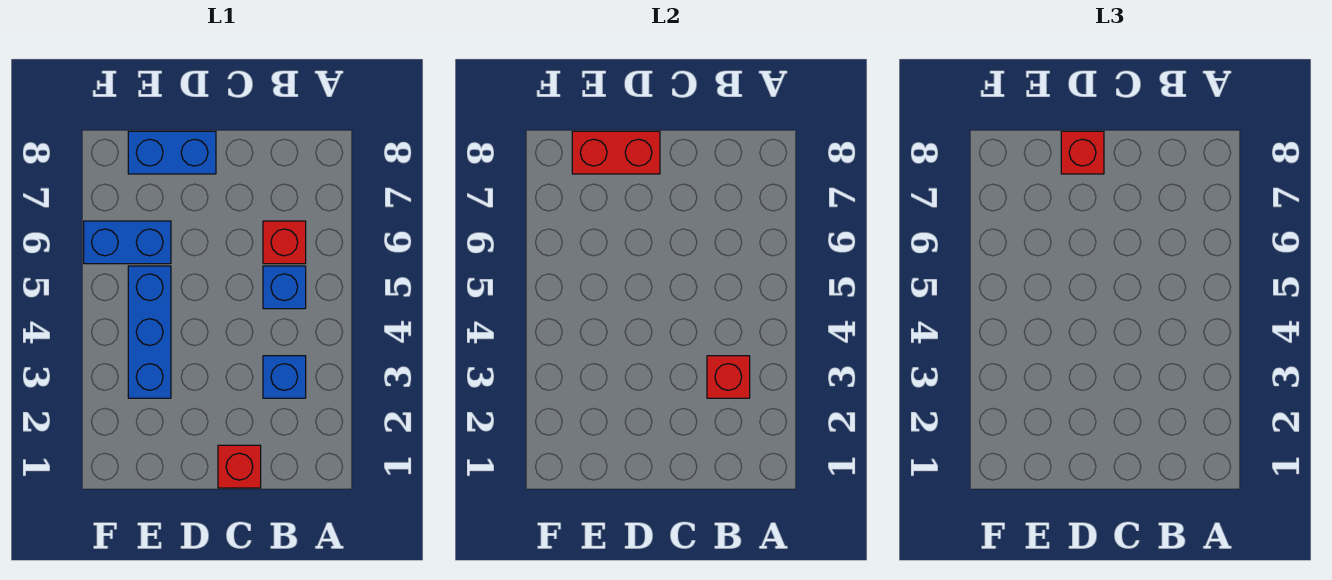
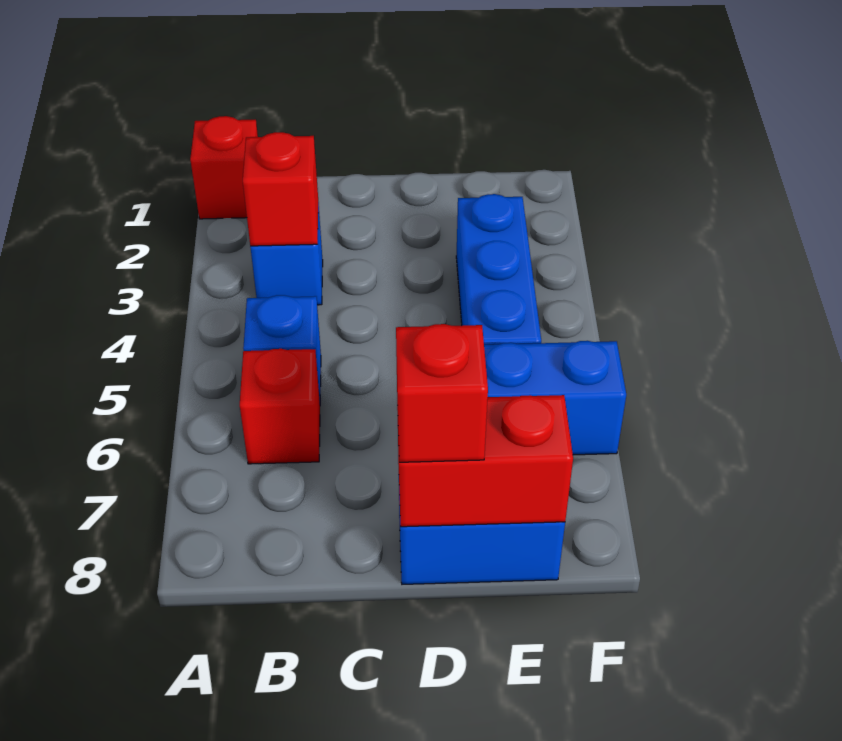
red brick C1 level 1 -> red brick A1 level 1

